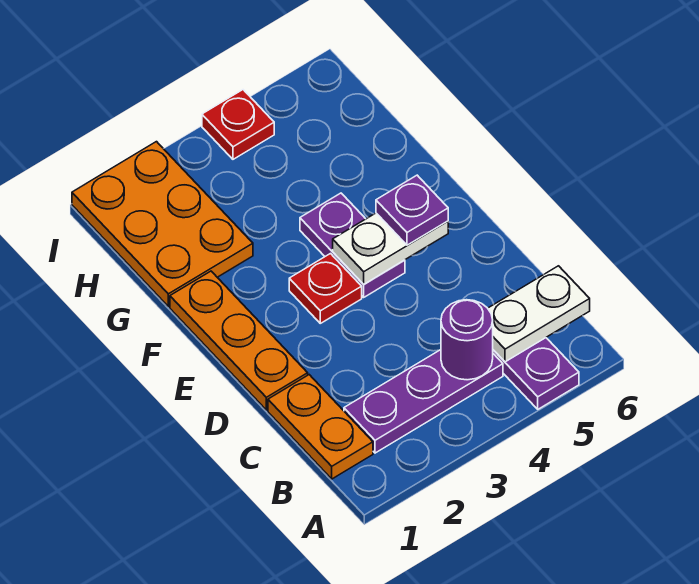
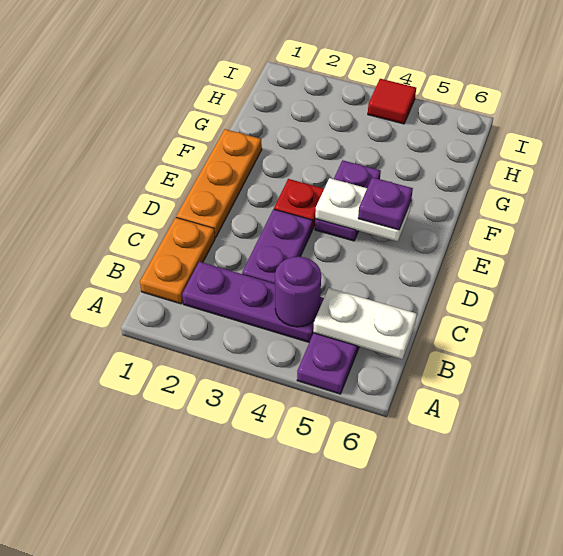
none -> purple plate C3:D3 level 1
orange plate G1:I2 level 1 -> none
red plate I4 level 1 -> red tile I4 level 1

